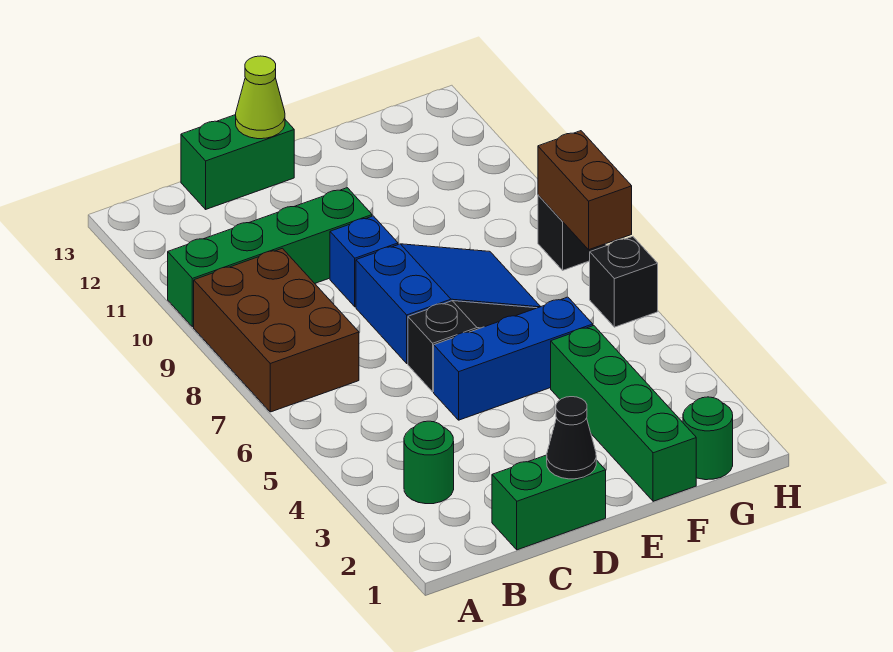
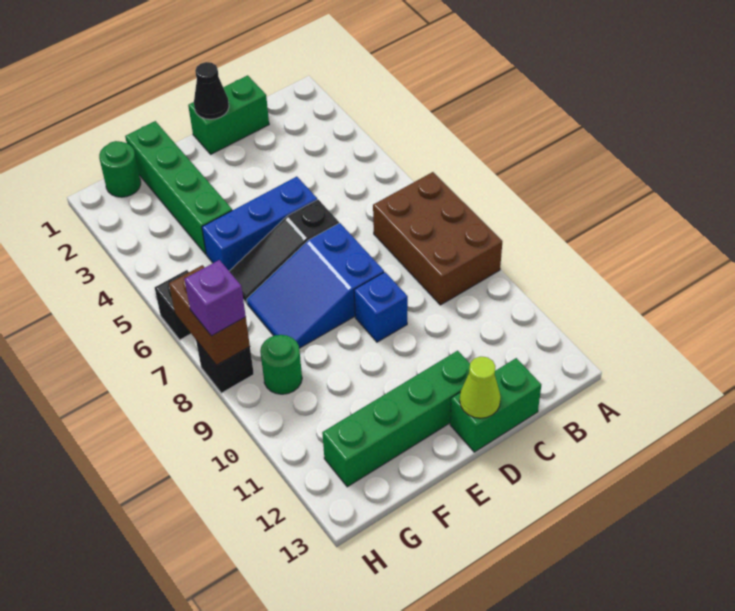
green brick A10:D10 level 1 -> green brick D12:G12 level 1
green round brick B3 level 1 -> green round brick G9 level 1
none -> purple brick H8 level 3

